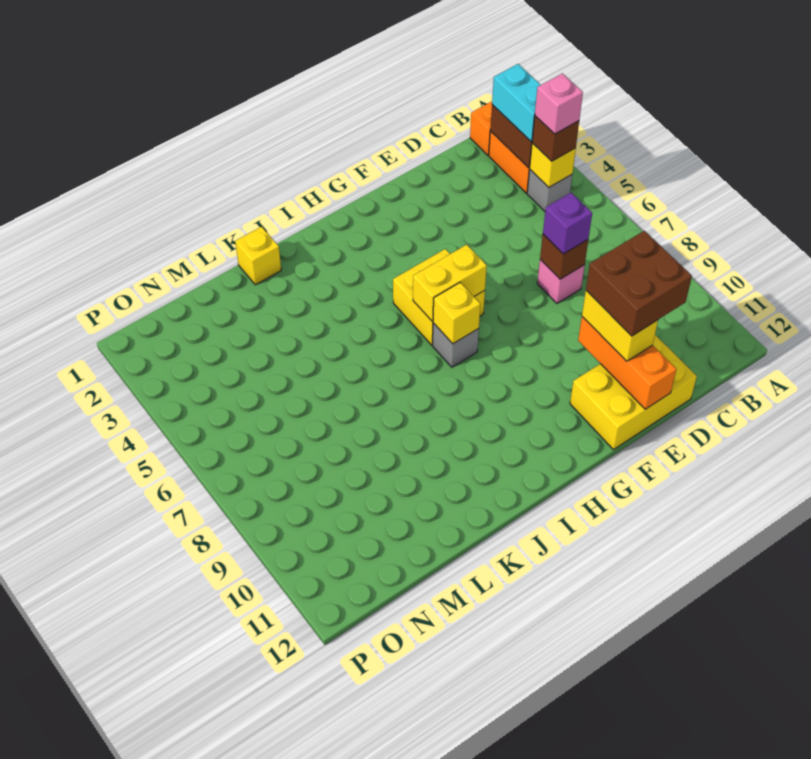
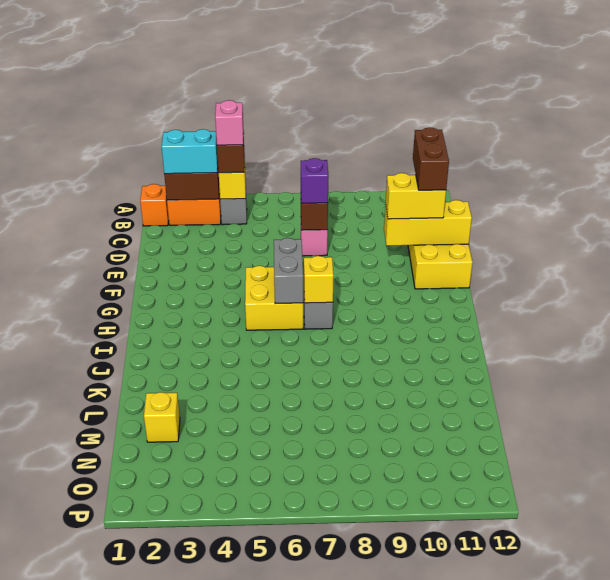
brown brick D10:E11 level 4 -> brown brick D11:E11 level 4
orange brick E10:E12 level 2 -> yellow brick E10:E12 level 2
yellow brick G6:H6 level 2 -> grey brick G6:H6 level 2
yellow brick K1 level 1 -> yellow brick M2 level 1

